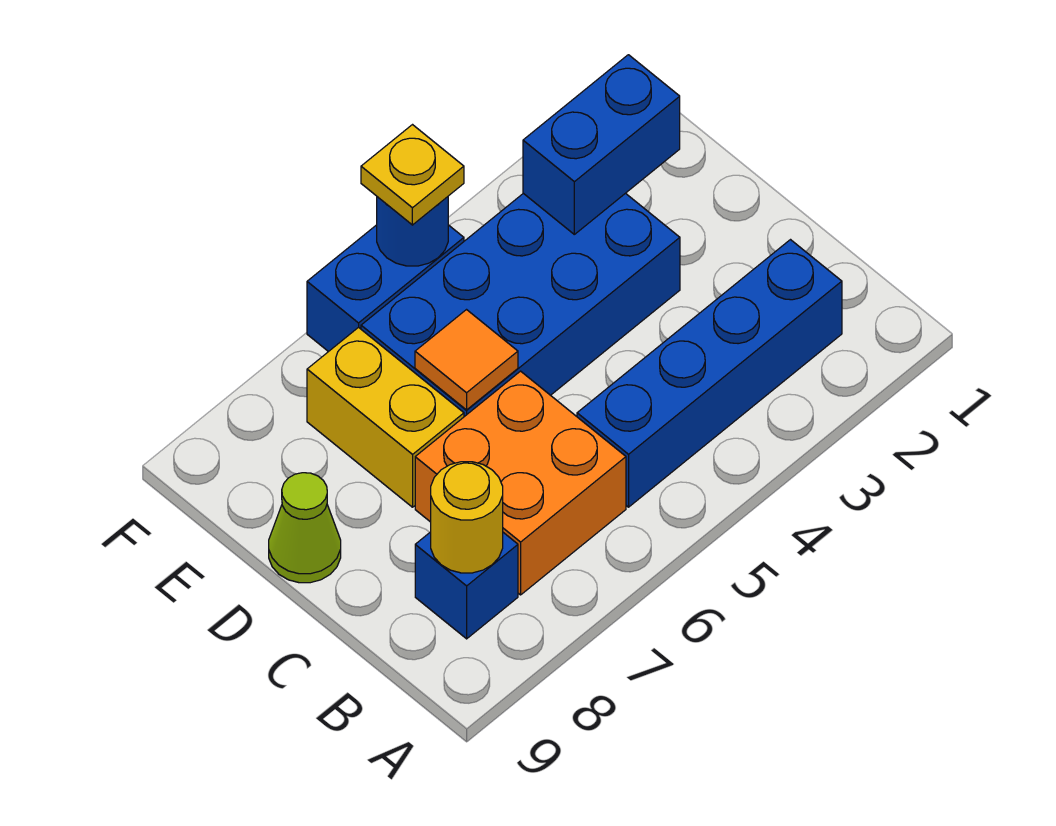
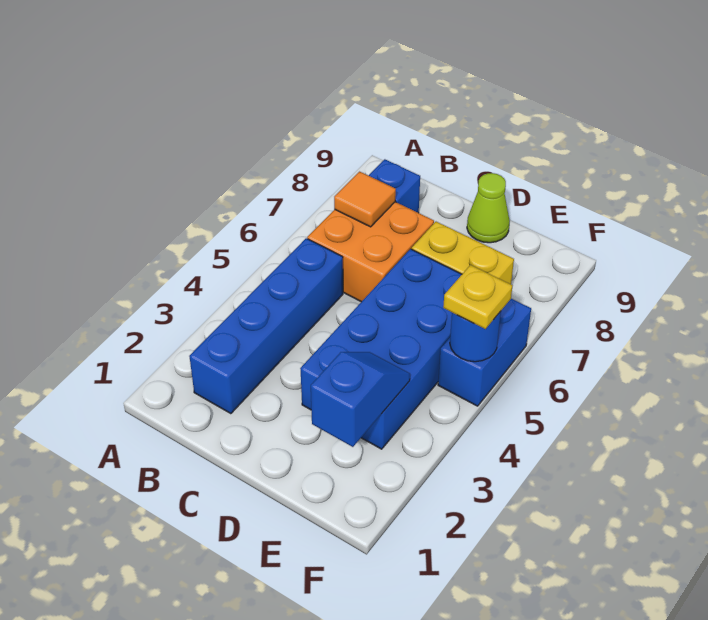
yellow round brick B8 level 2 -> none
orange tile D6 level 2 -> orange tile B7 level 2
blue brick E2:E3 level 2 -> blue slope E2:E3 level 2 top 2

